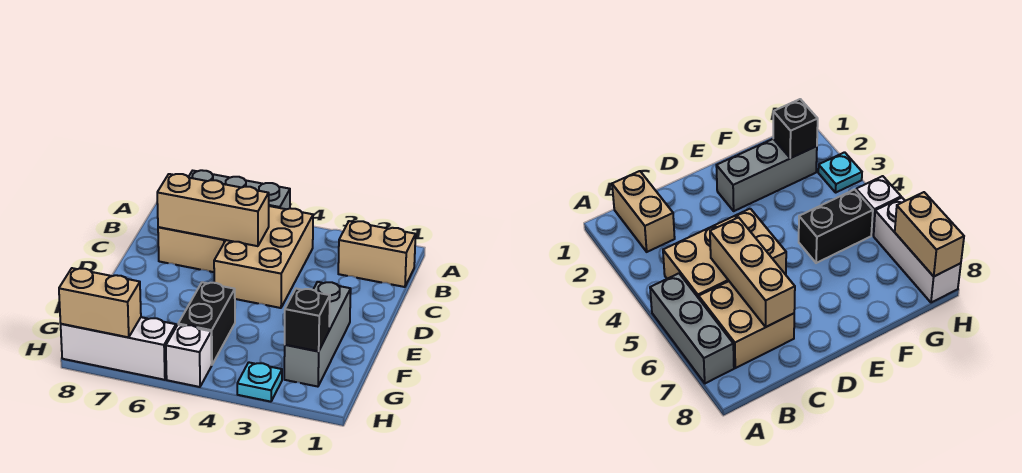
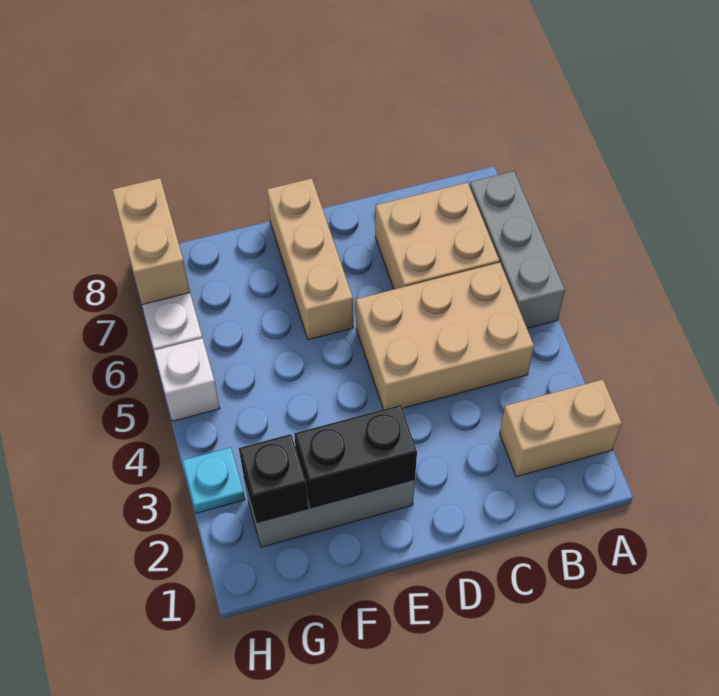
tan brick B1:B2 level 1 -> tan brick A2:B2 level 1
tan brick C5:C7 level 2 -> tan brick E6:E8 level 1
black brick F5:G5 level 1 -> black brick E2:F2 level 2

